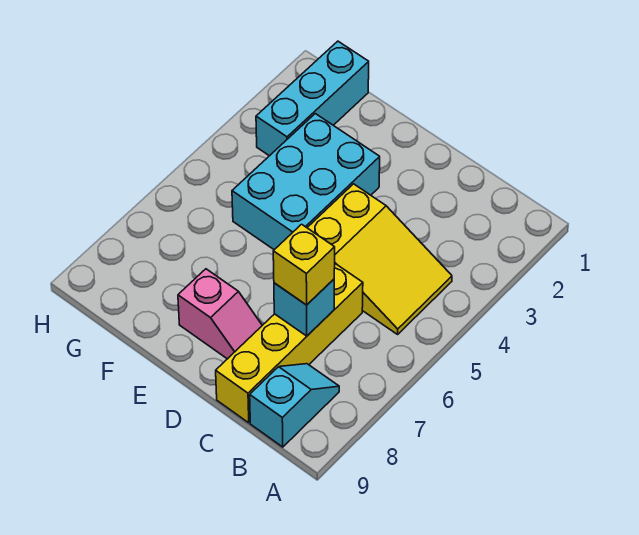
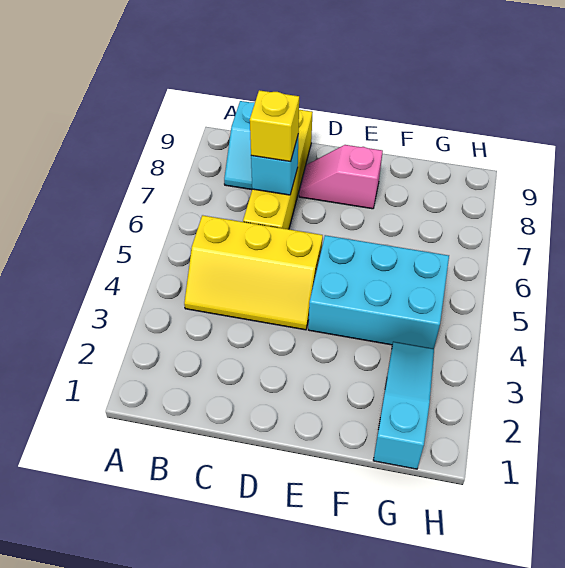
yellow slope B4:D5 level 1 top D -> yellow slope B4:D5 level 1 top 5
cyan brick E3:F5 level 1 -> cyan brick E4:G5 level 1
cyan brick G1:G3 level 1 -> cyan slope G1:G3 level 1 top 1

